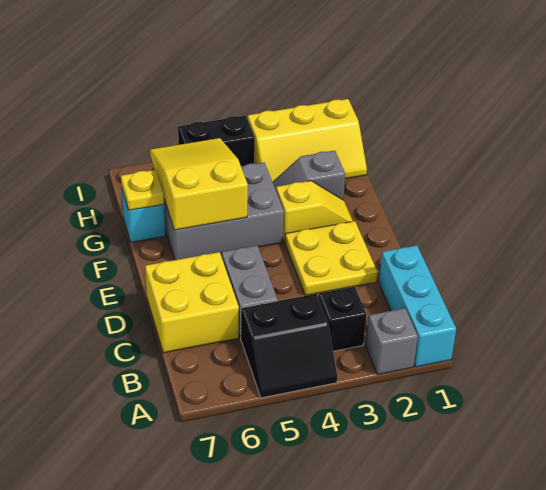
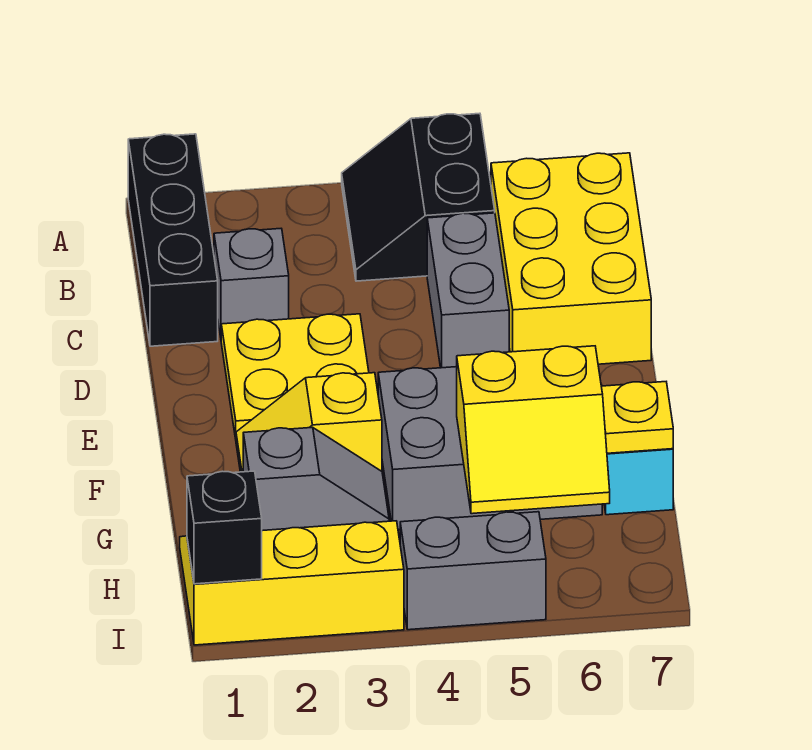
cyan brick A1:C1 level 1 -> black brick A1:C1 level 1
grey brick A2 level 1 -> grey brick C2 level 1
black slope A4:B5 level 1 top B -> black slope A4:B5 level 1 top 5
black brick B3 level 1 -> black brick I1 level 2
yellow brick C6:D7 level 1 -> yellow brick B6:D7 level 1
yellow slope F5:H6 level 2 top F -> yellow slope G5:H6 level 2 top G
black brick I4:I5 level 1 -> grey brick I4:I5 level 1

